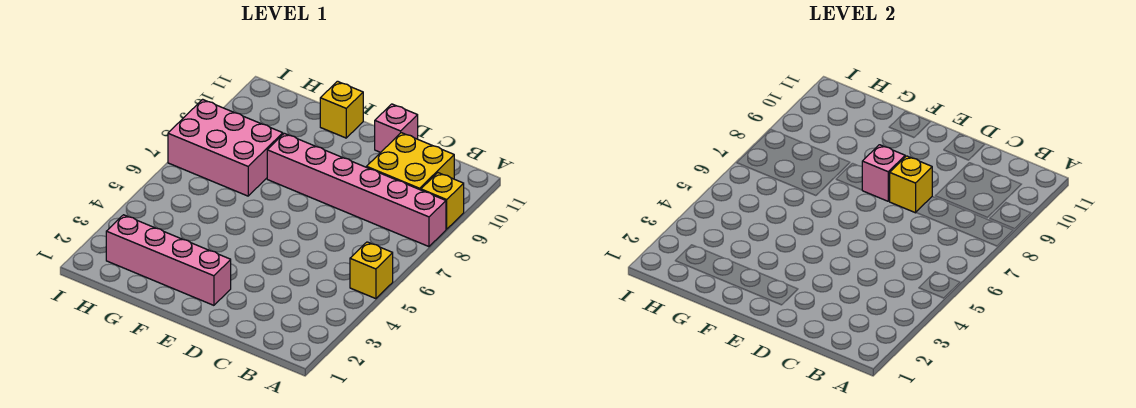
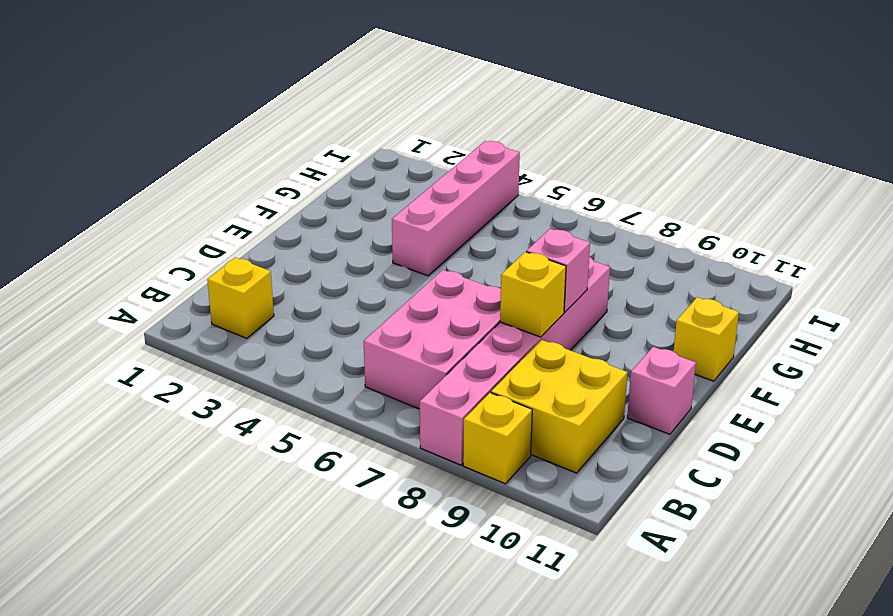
yellow brick A5 level 1 -> yellow brick B2 level 1
pink brick E2:H2 level 1 -> pink brick F4:I4 level 1
pink brick G7:I8 level 1 -> pink brick B6:D7 level 1

